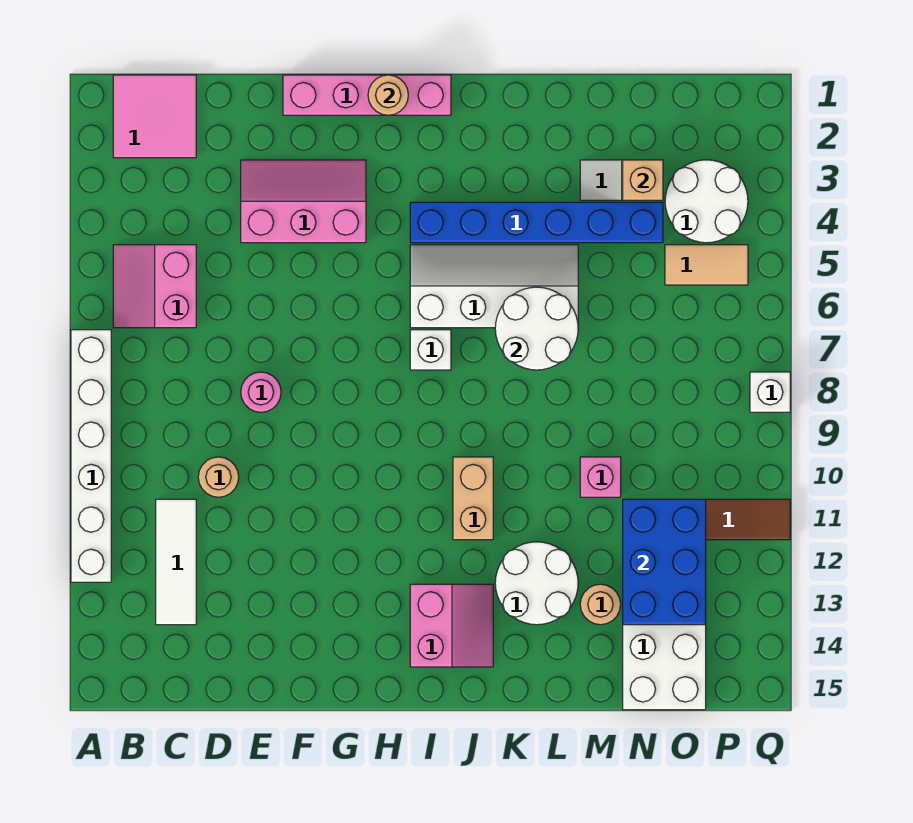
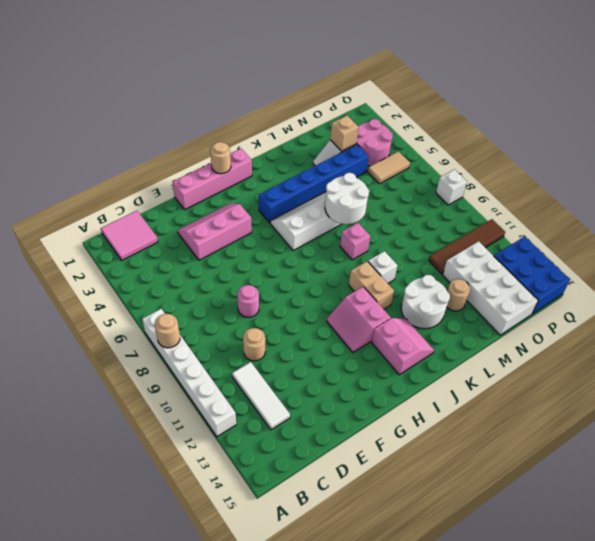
none -> tan round brick A8 level 2
pink slope B5:C6 level 1 top C -> pink slope H11:I12 level 1 top I
white brick I7 level 1 -> white brick K10 level 1
pink brick M10 level 1 -> pink brick K8 level 1
blue brick N11:O13 level 2 -> blue brick P13:Q15 level 1
white round brick O3:P4 level 1 -> pink round brick O3:P4 level 1

